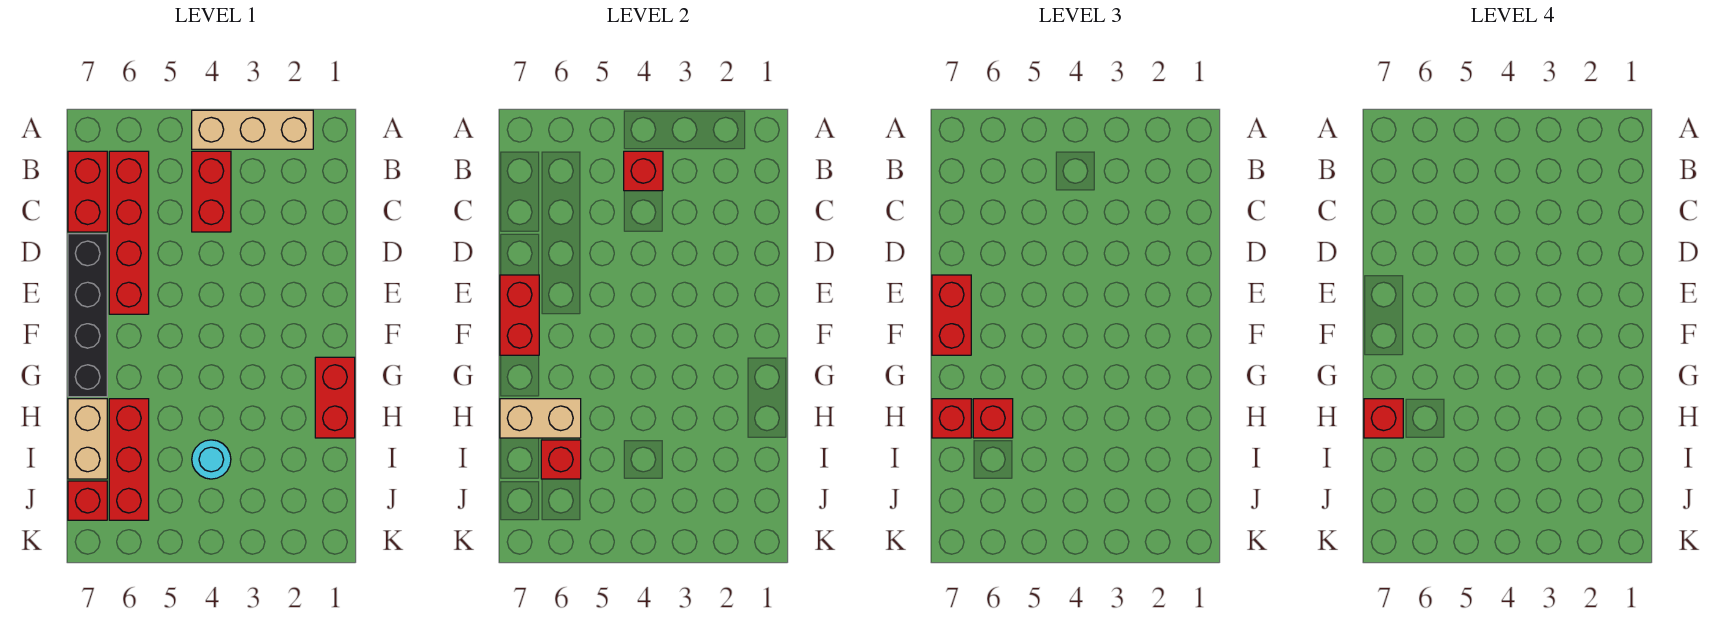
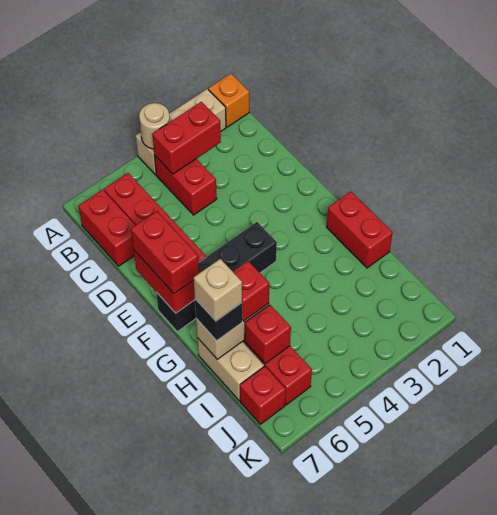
none -> orange brick A1 level 1
none -> tan round brick A4 level 2
red brick B4 level 2 -> red brick B3:B4 level 2
black brick D7:G7 level 1 -> black brick F4:F7 level 1
red brick H7 level 3 -> black brick H7 level 3
red brick H7 level 4 -> tan brick H7 level 4
cyan round brick I4 level 1 -> none

